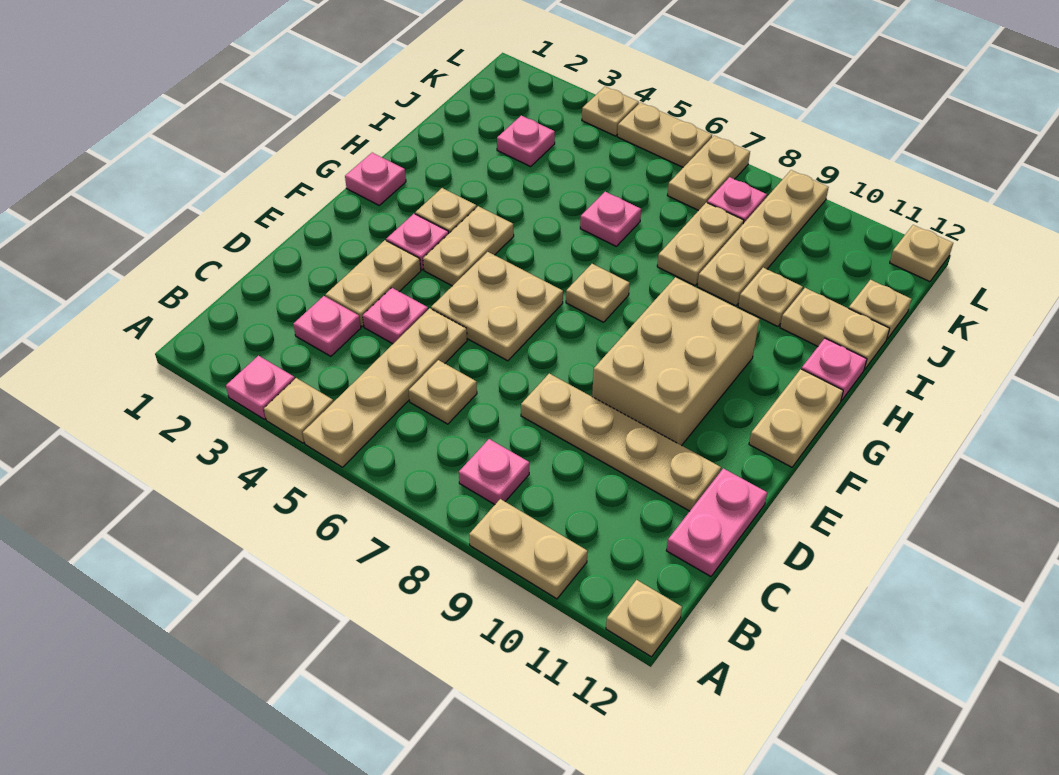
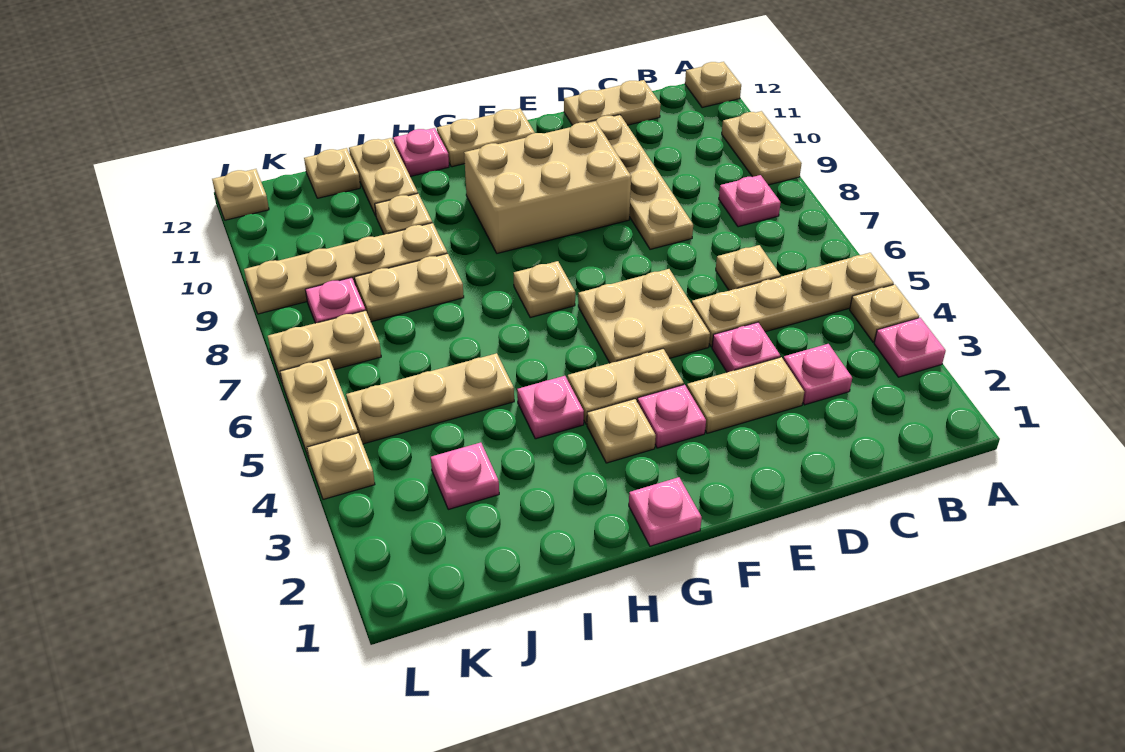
pink plate C12:D12 level 1 -> tan plate C12:D12 level 1
none -> tan plate I5:K5 level 1
pink plate I6 level 1 -> pink plate H4 level 1

